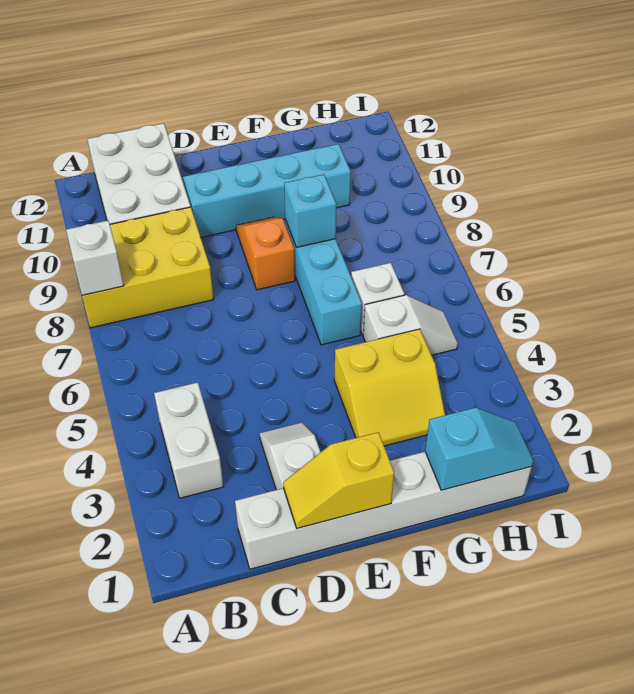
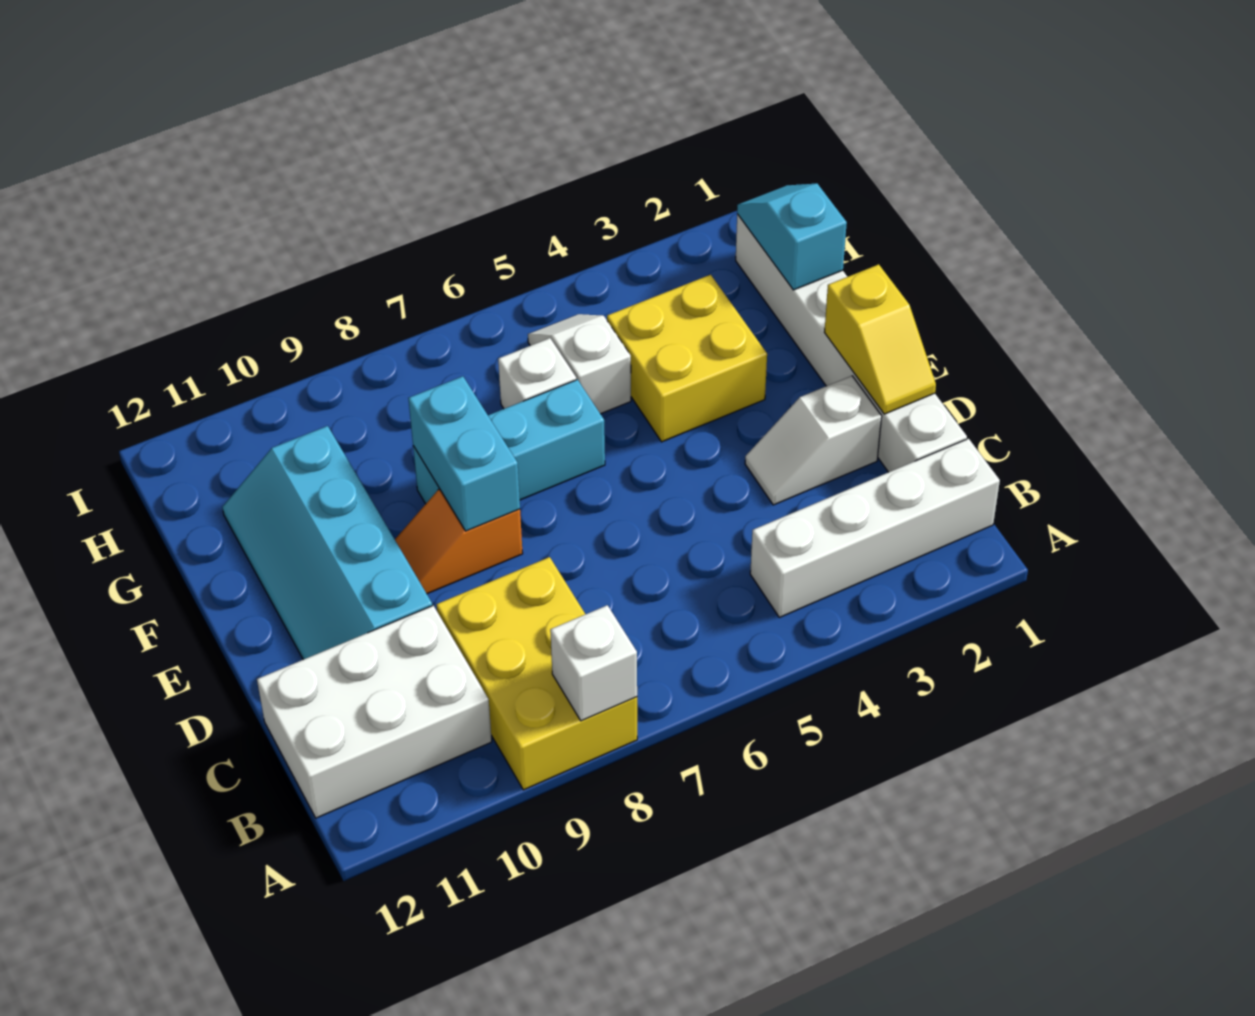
white brick B3:B4 level 1 -> white brick B1:B4 level 1
yellow slope F3:G4 level 1 top 4 -> yellow brick F3:G4 level 1
cyan brick F8 level 2 -> cyan brick E8:F8 level 2

